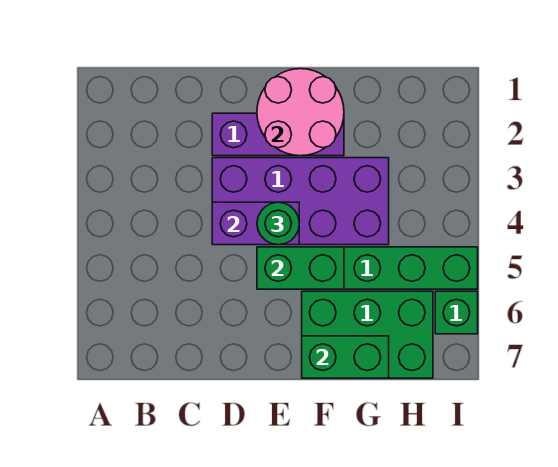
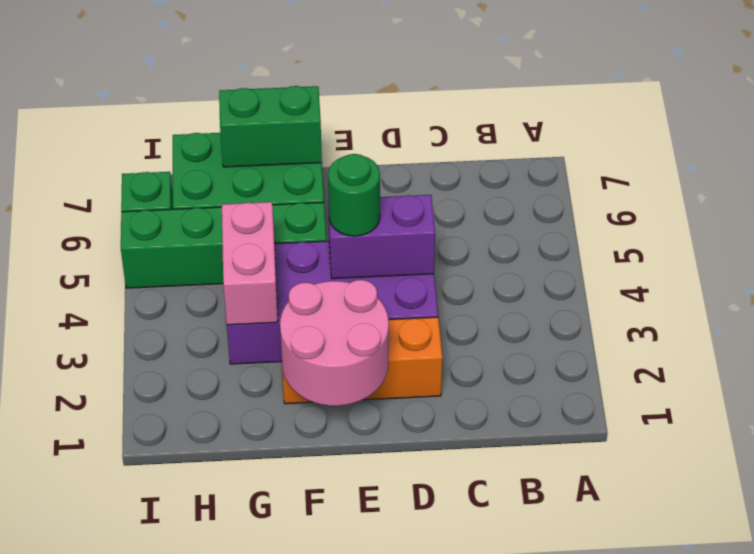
purple brick D2:F2 level 1 -> orange brick D2:F2 level 1
green brick E5:F5 level 2 -> none
none -> pink brick G3:G4 level 2

